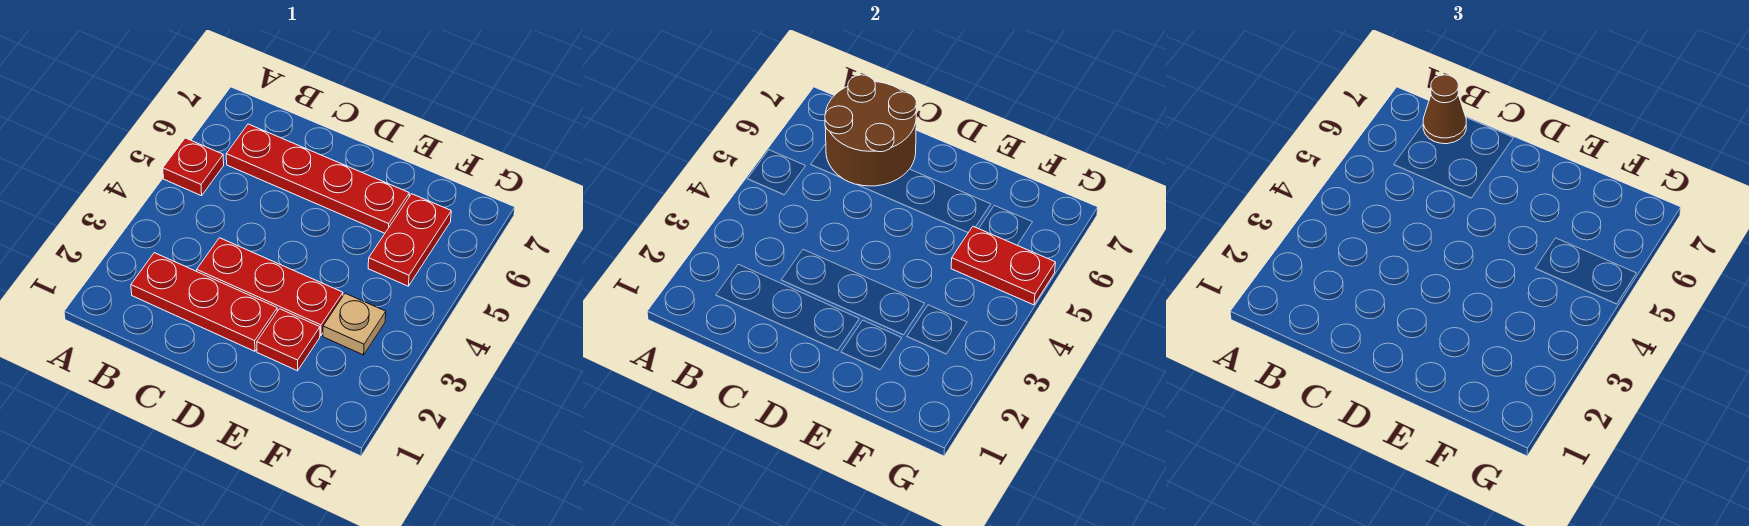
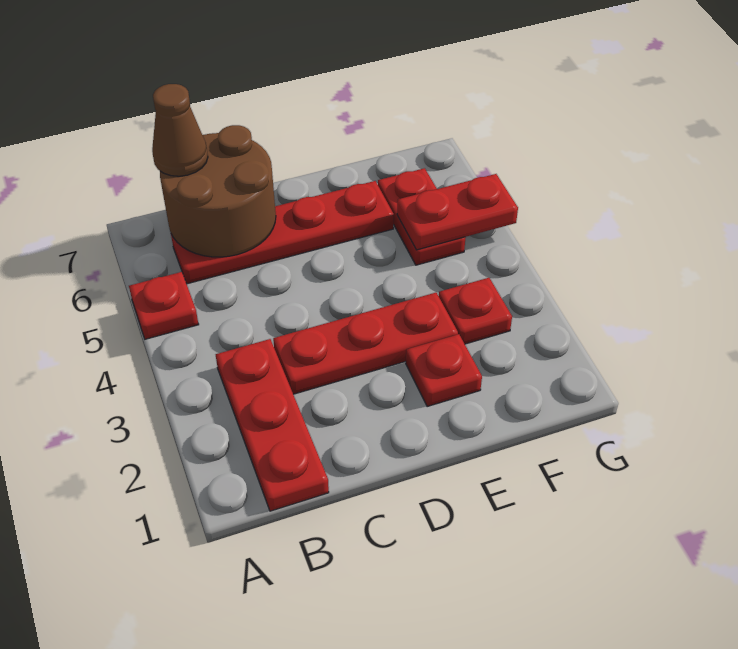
red plate B2:D2 level 1 -> red plate B1:B3 level 1
tan plate F3 level 1 -> red plate F3 level 1

